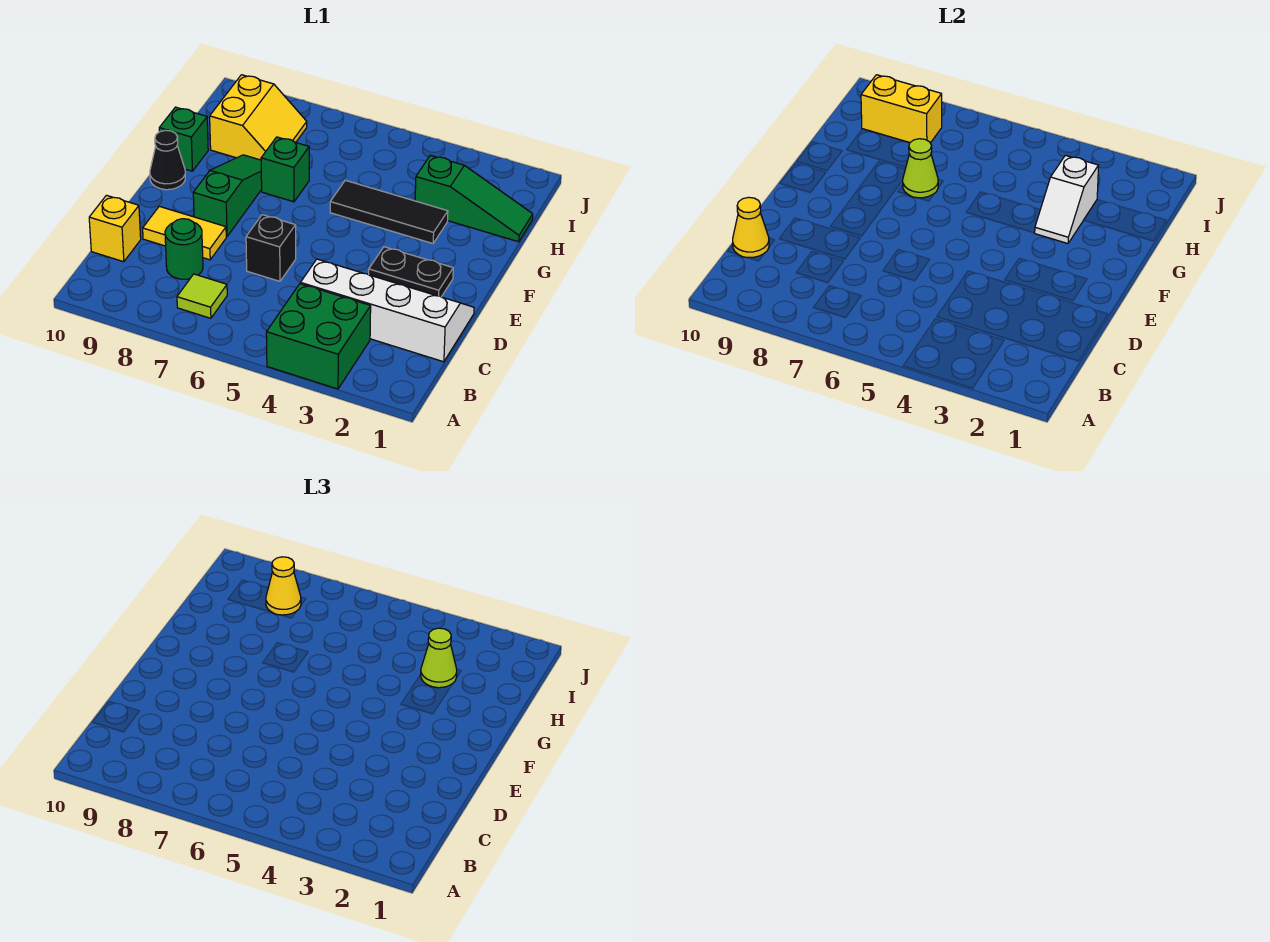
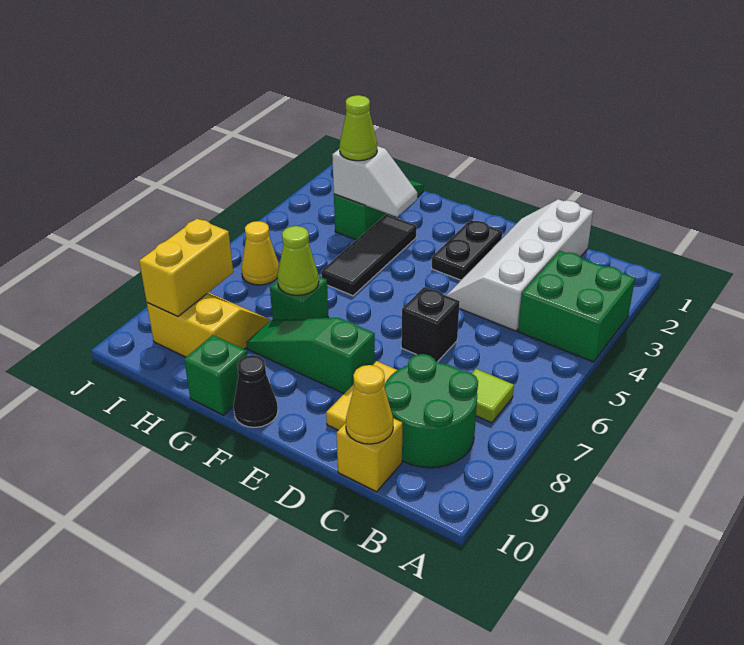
green round brick C8 level 1 -> green round brick B8:C9 level 1
yellow cone I8 level 3 -> yellow cone I6 level 1

